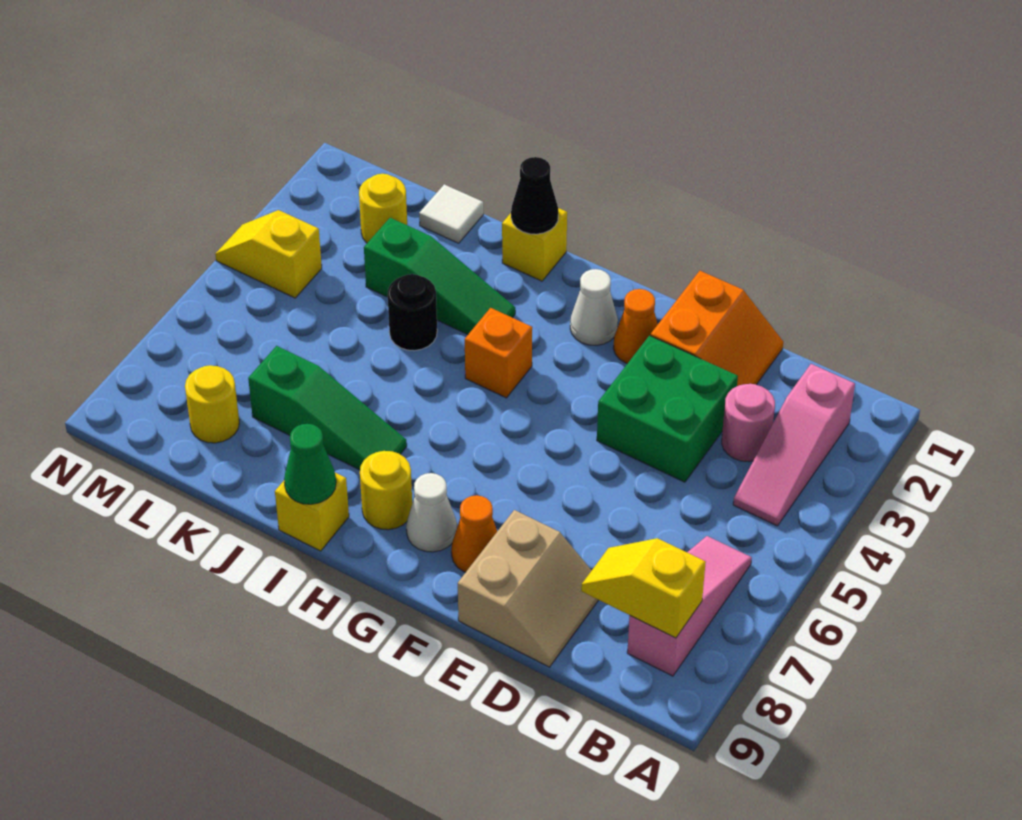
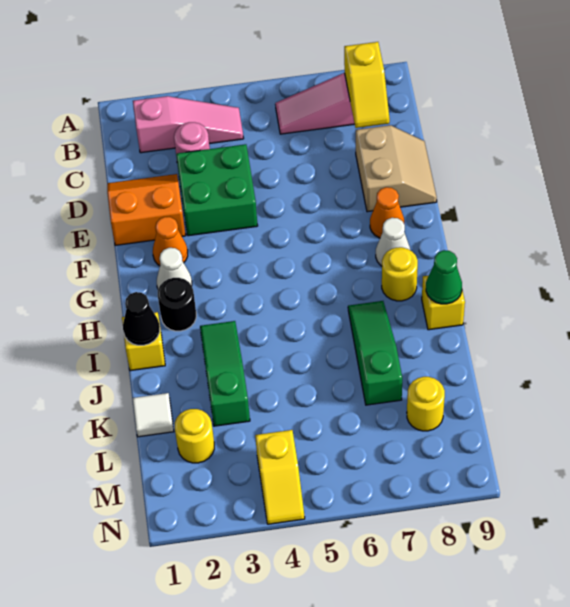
tan slope D8:E9 level 1 top E -> tan slope D8:E9 level 1 top 8
orange brick H4 level 1 -> none
black round brick J4 level 1 -> black round brick H2 level 1

